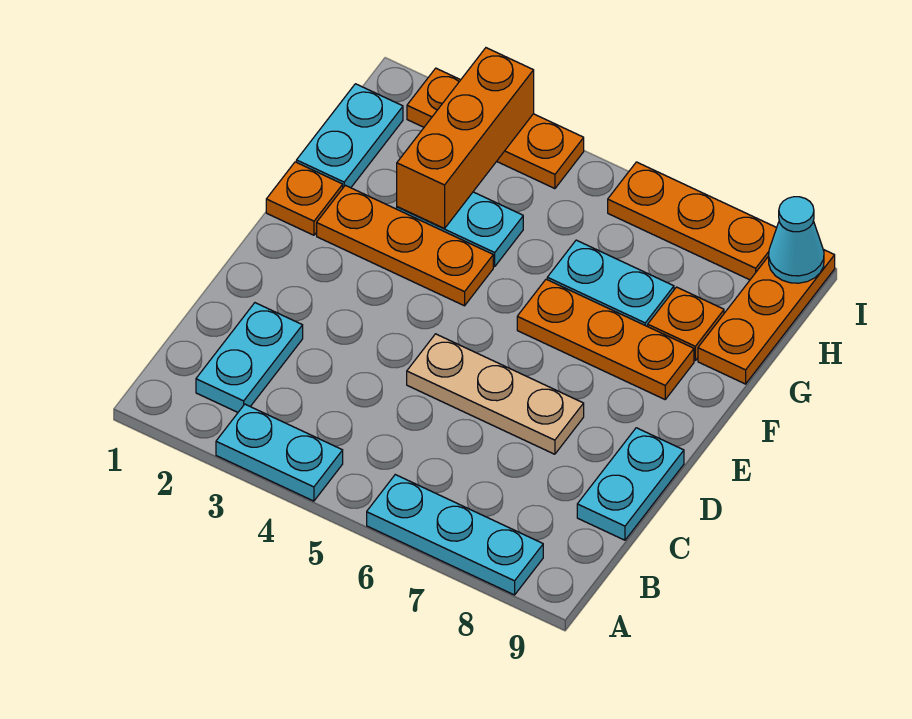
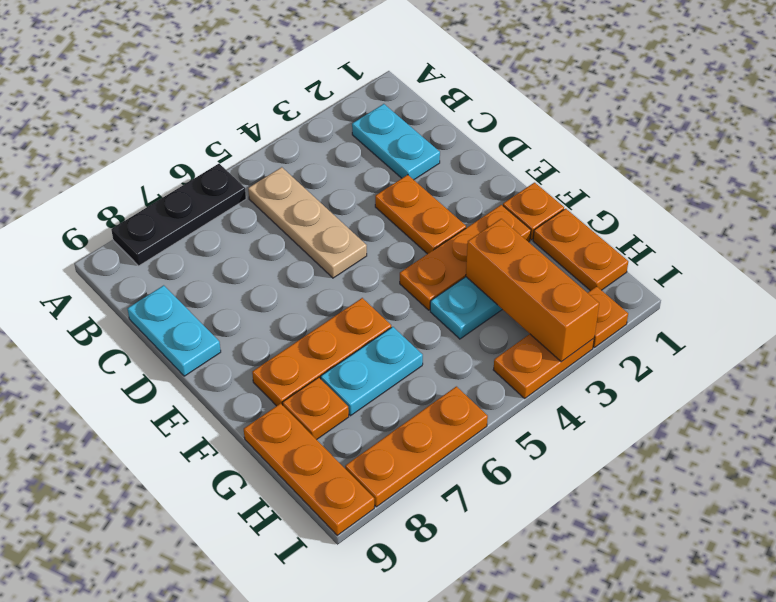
cyan plate A3:A4 level 1 -> none
cyan plate A6:A8 level 1 -> black plate A6:A8 level 1
none -> orange plate D3:E3 level 1
tan plate D5:D7 level 1 -> tan plate B5:D5 level 1
cyan plate G1:H1 level 1 -> orange plate G1:H1 level 1
cyan cone I9 level 2 -> none

